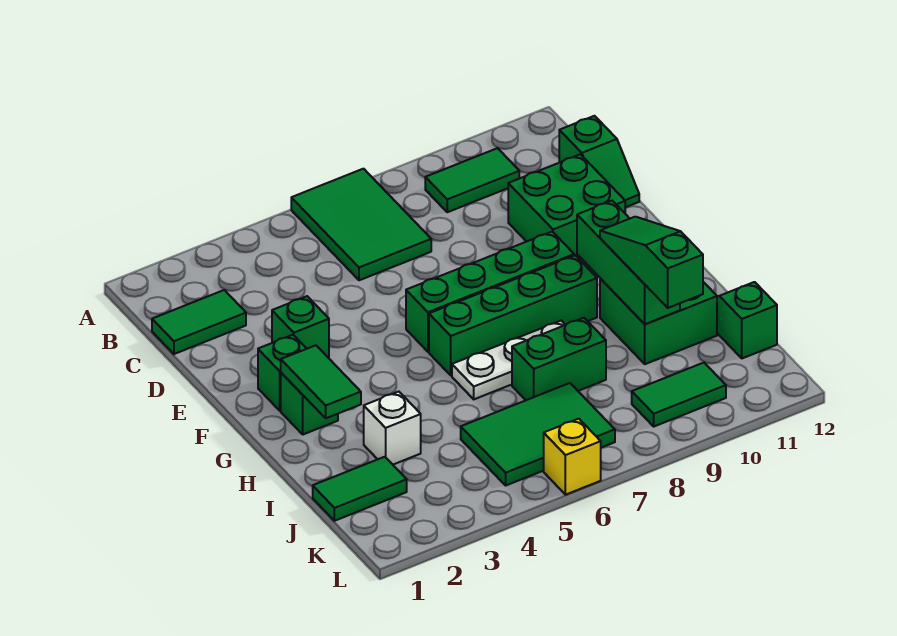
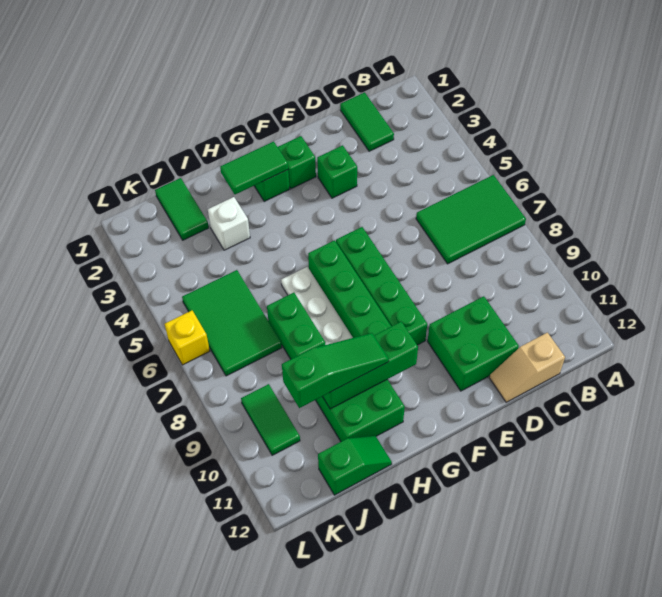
green tile B9:B10 level 1 -> none
green slope C12:D12 level 1 top C -> tan slope C12:D12 level 1 top C

